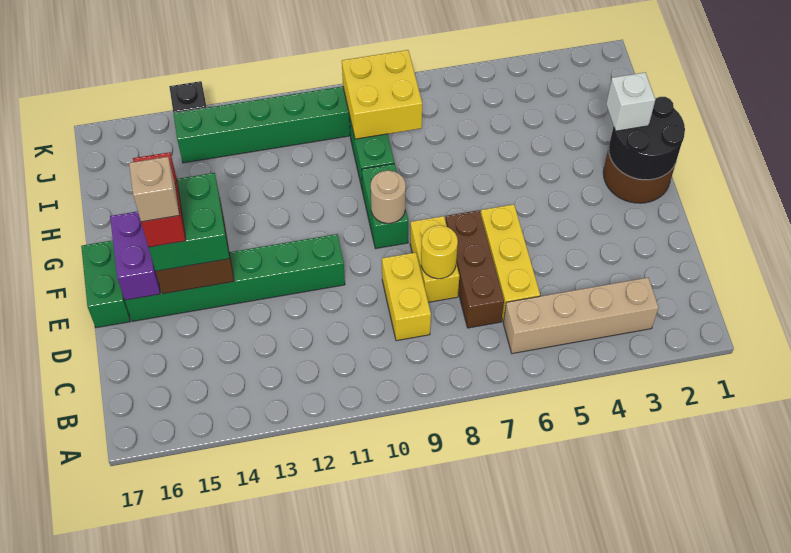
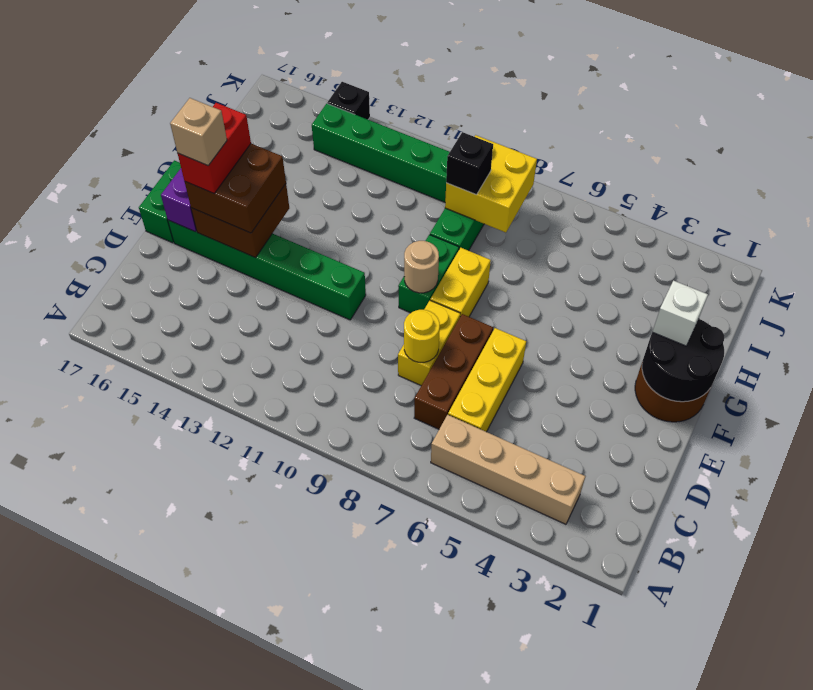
yellow brick C9:D9 level 1 -> yellow brick F8:G8 level 1
green brick E14:F15 level 3 -> brown brick E14:F15 level 3
none -> black brick I9 level 3

